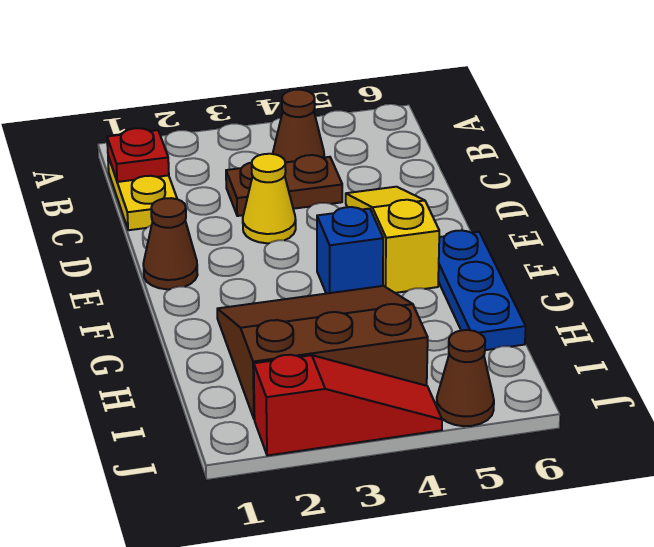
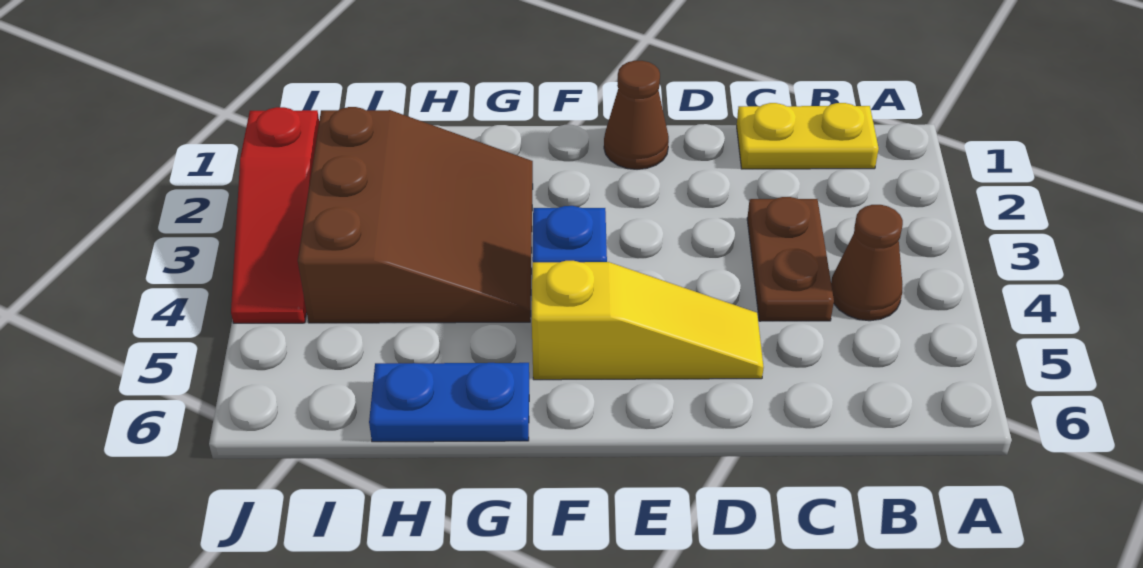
red plate B1 level 2 -> none
yellow cone D3 level 1 -> none
blue plate F6:H6 level 1 -> blue plate G6:H6 level 1
brown cone J5 level 1 -> none

